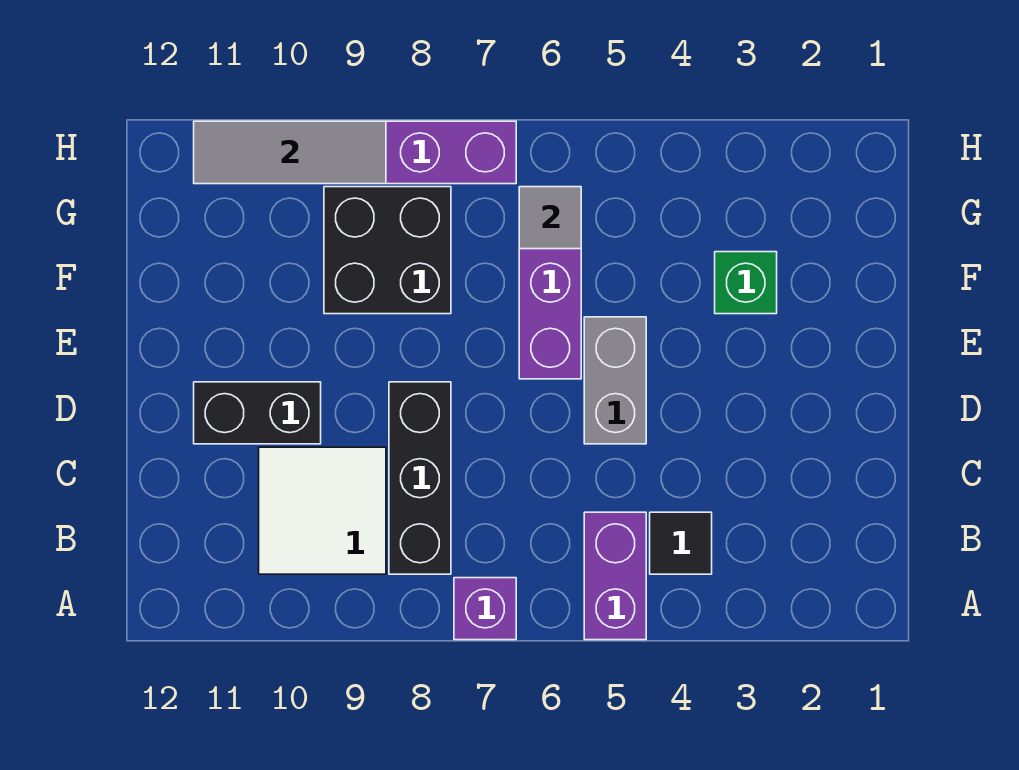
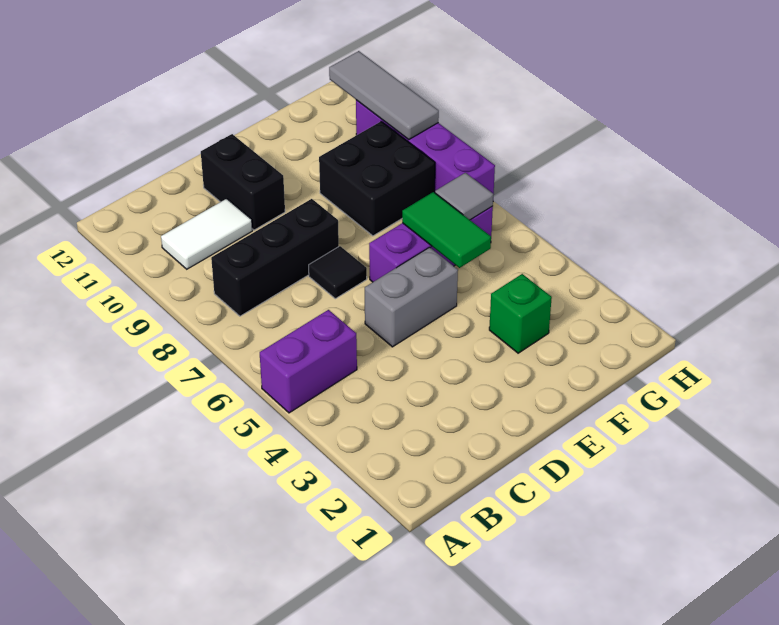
purple brick A7 level 1 -> none
black tile B4 level 1 -> black tile D7 level 1
white tile B9:C10 level 1 -> white tile B10:C10 level 1
none -> green tile F5:F6 level 2

